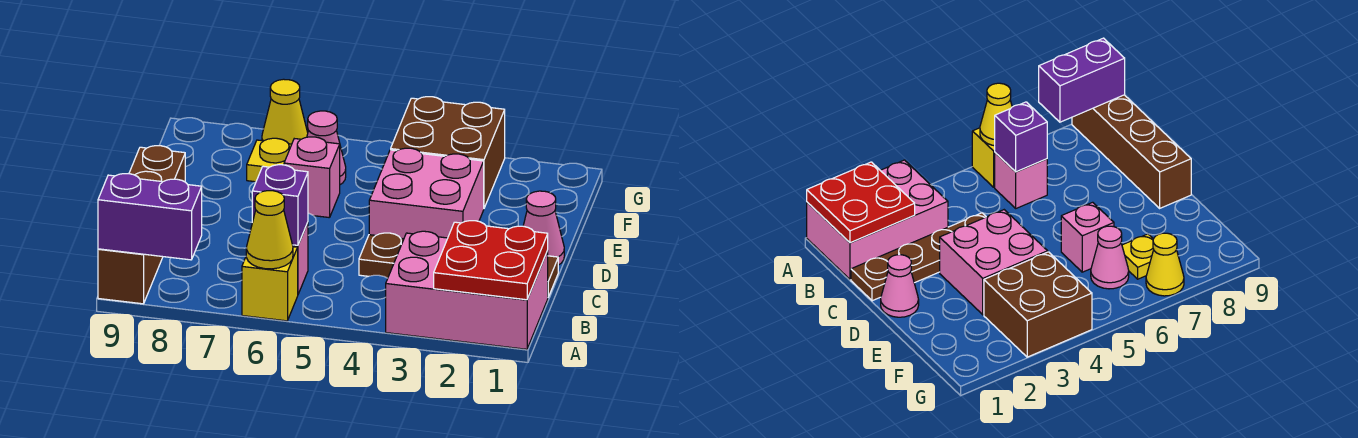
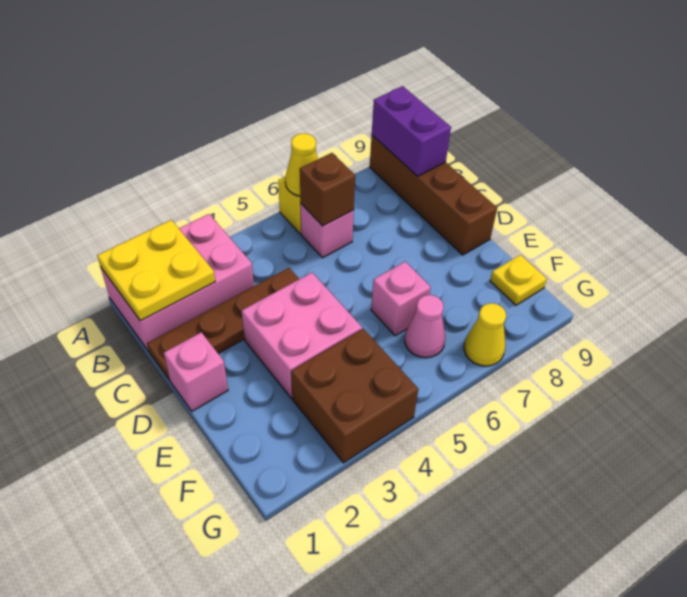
red plate A1:B2 level 2 -> yellow plate A1:B2 level 2
purple brick A8:A9 level 2 -> purple brick A9:B9 level 2
purple brick B6 level 2 -> brown brick B6 level 2
pink cone D1 level 1 -> pink brick D1 level 1
yellow plate F7 level 1 -> yellow plate F9 level 1

